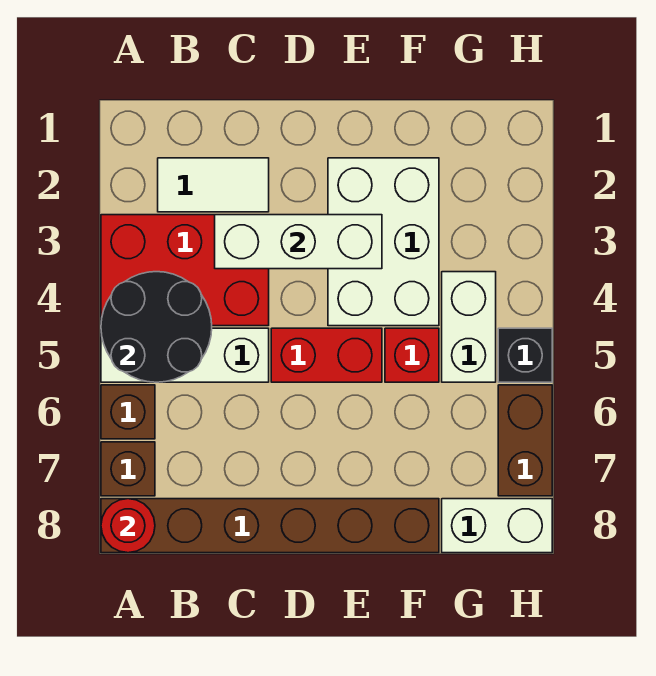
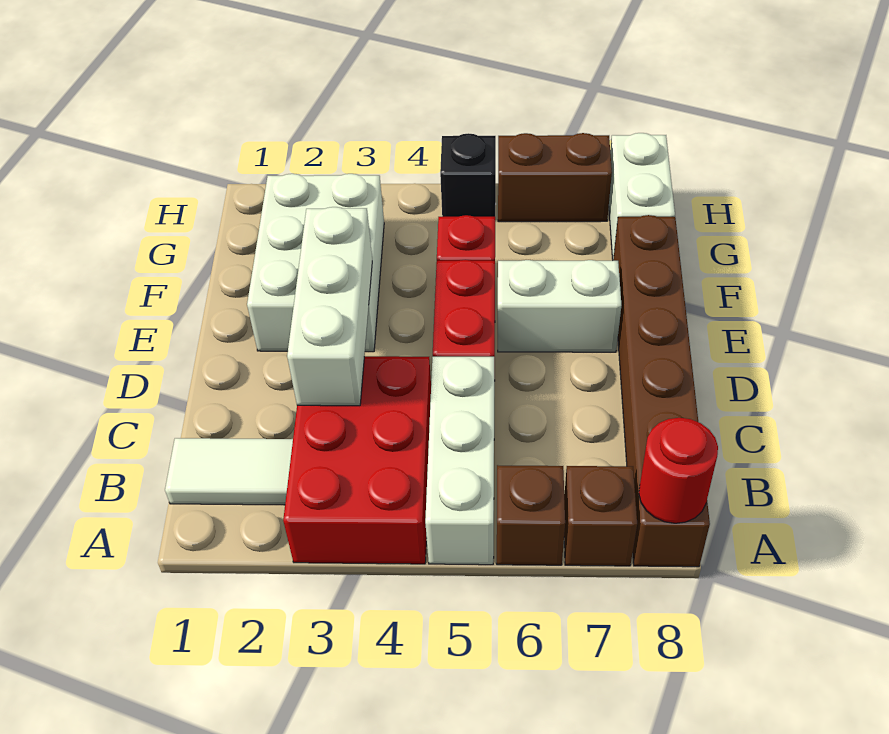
black round brick A4:B5 level 2 -> none
white tile B2:C2 level 1 -> white tile B1:B2 level 1
white brick E2:F4 level 1 -> white brick E2:G3 level 1
white brick G4:G5 level 1 -> white brick E6:E7 level 1

